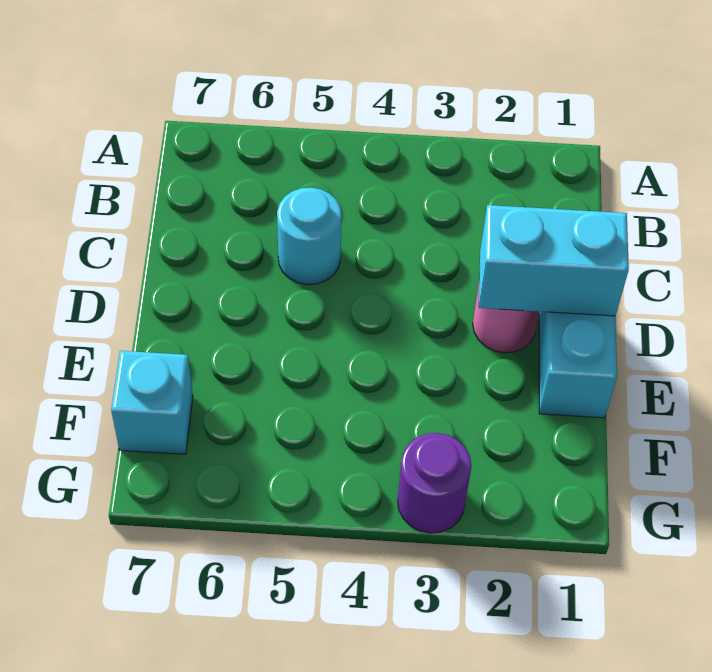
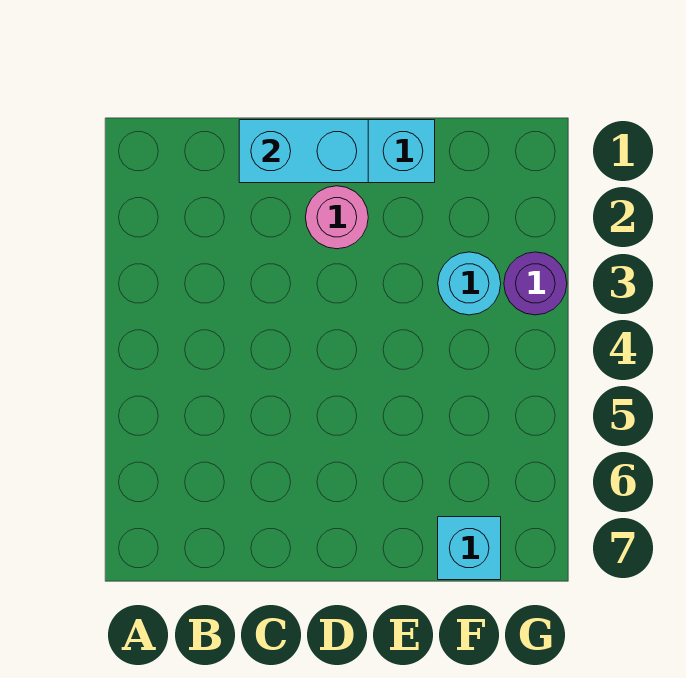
cyan round brick C5 level 1 -> cyan round brick F3 level 1
cyan brick D1:D2 level 2 -> cyan brick C1:D1 level 2

